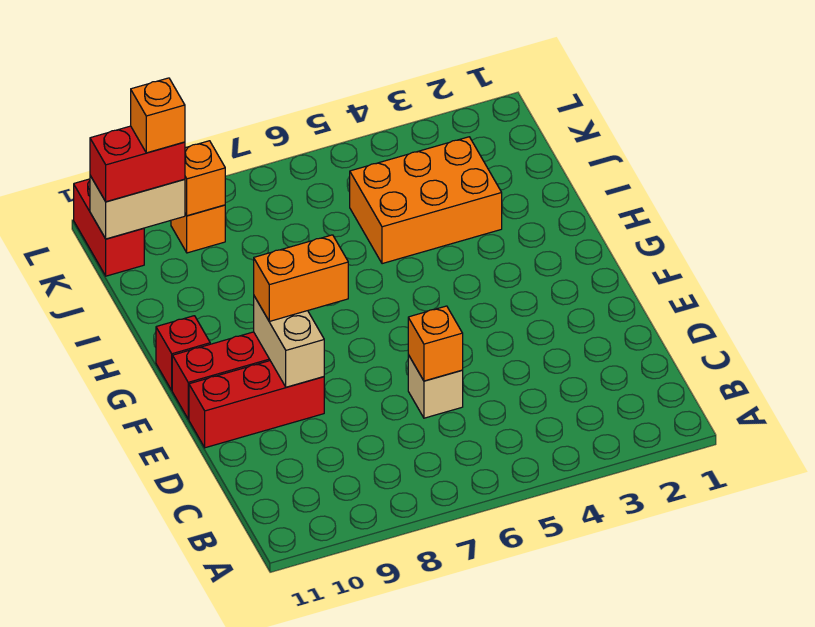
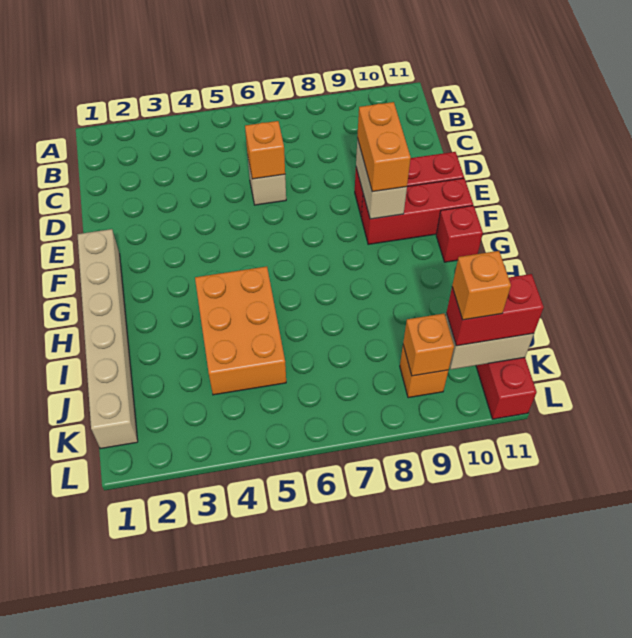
none -> tan brick F1:K1 level 1
orange brick F8:F9 level 3 -> orange brick E9:F9 level 3
orange brick I3:J5 level 1 -> orange brick H4:J5 level 1

